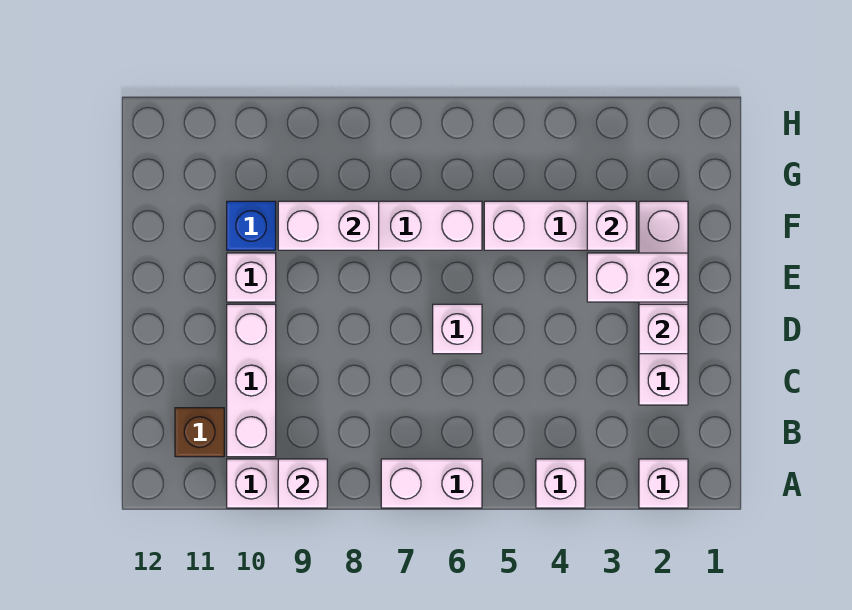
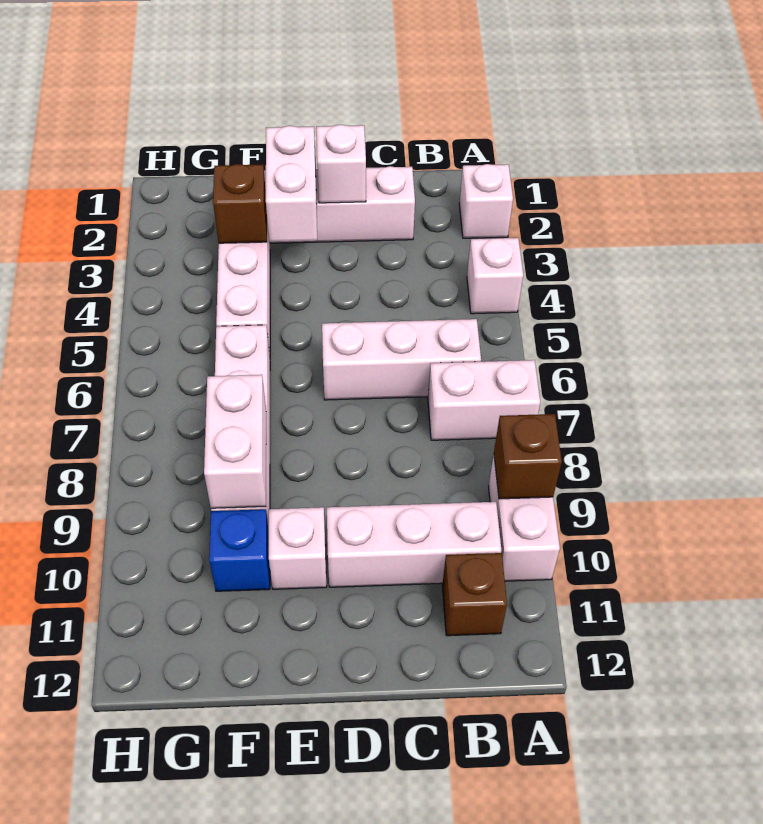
white brick A6:A7 level 1 -> white brick A7:B7 level 1
white brick A9 level 2 -> brown brick A9 level 2
white brick D6 level 1 -> white brick B6:D6 level 1
white brick F3 level 2 -> brown brick F3 level 2

